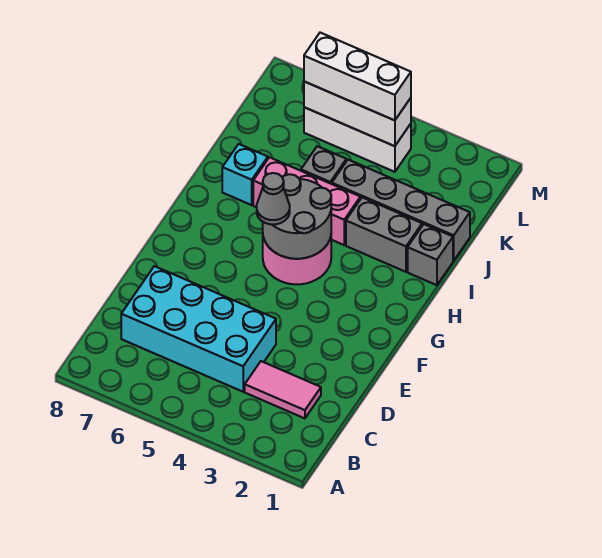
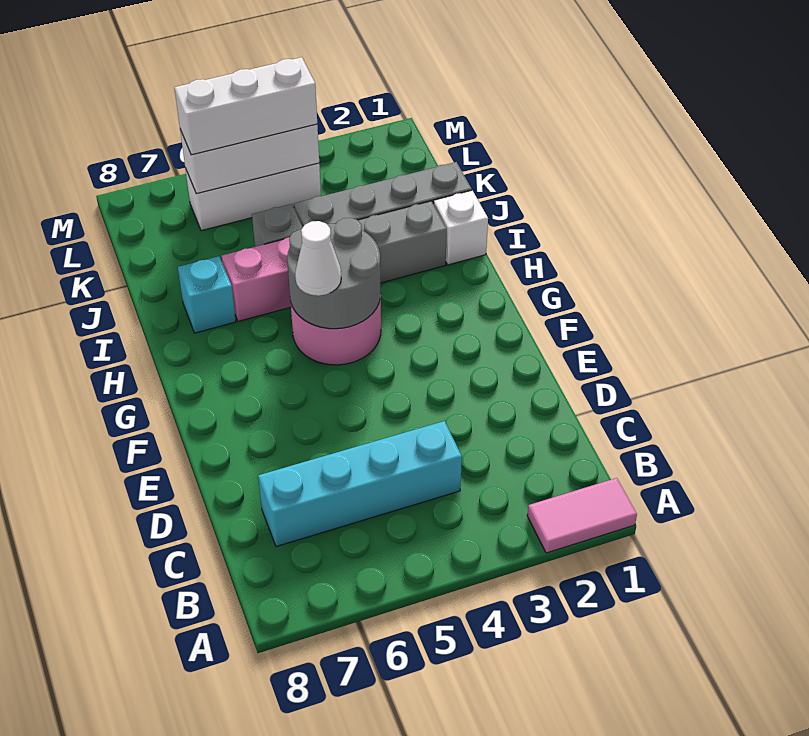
pink tile C2:C3 level 1 -> pink tile A1:A2 level 1
cyan brick C4:D7 level 1 -> cyan brick C4:C7 level 1
grey cone G5 level 3 -> white cone G5 level 3
grey brick I1 level 1 -> white brick I1 level 1

